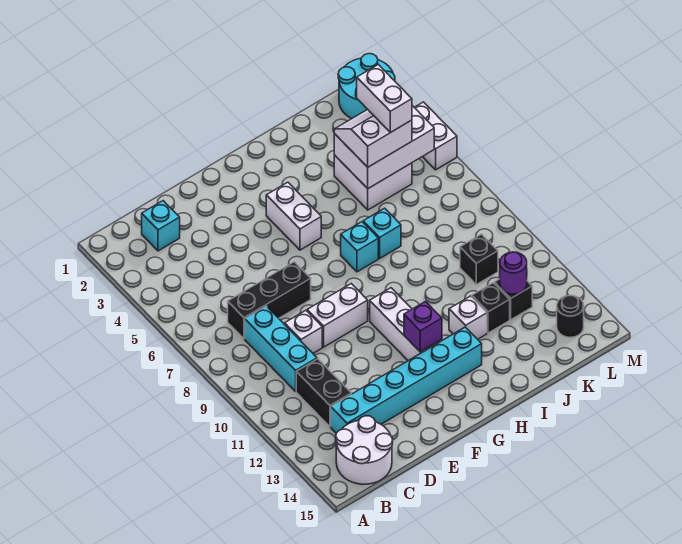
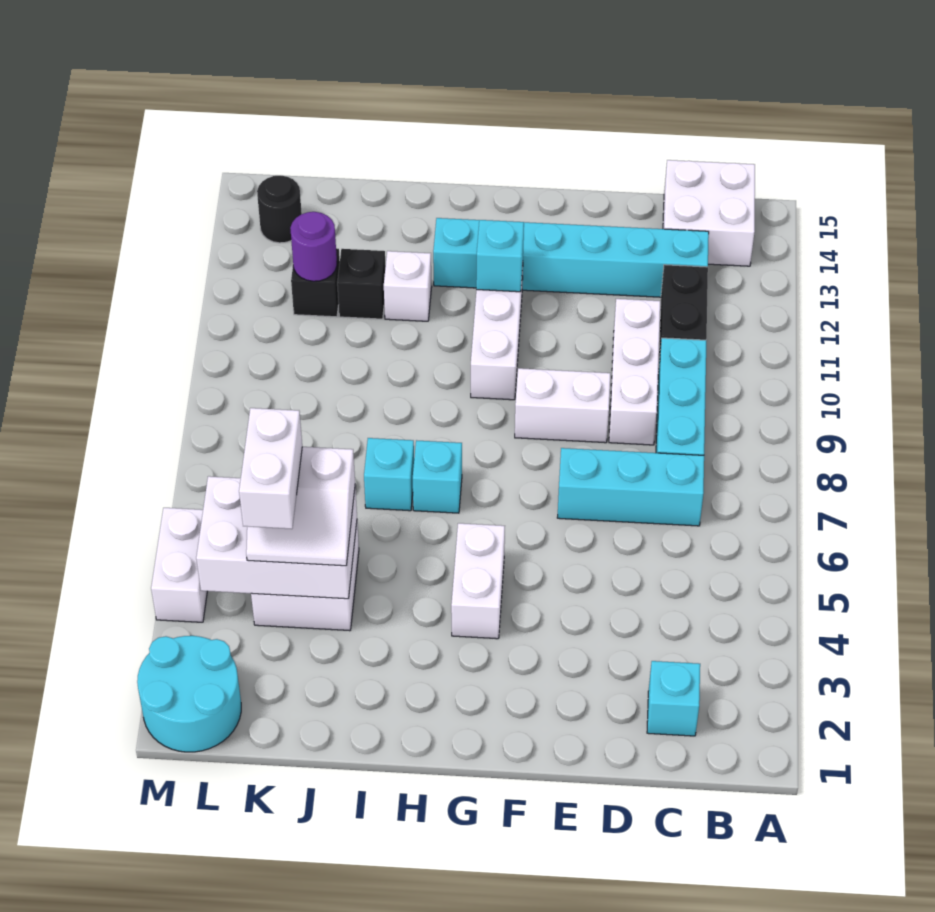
white round brick B14:C15 level 1 -> white brick B14:C15 level 1
black brick C7:E7 level 1 -> cyan brick C7:E7 level 1
white brick D9 level 1 -> white brick D9:D11 level 1
purple brick G12 level 2 -> cyan brick G12 level 2
black brick K10 level 1 -> none

